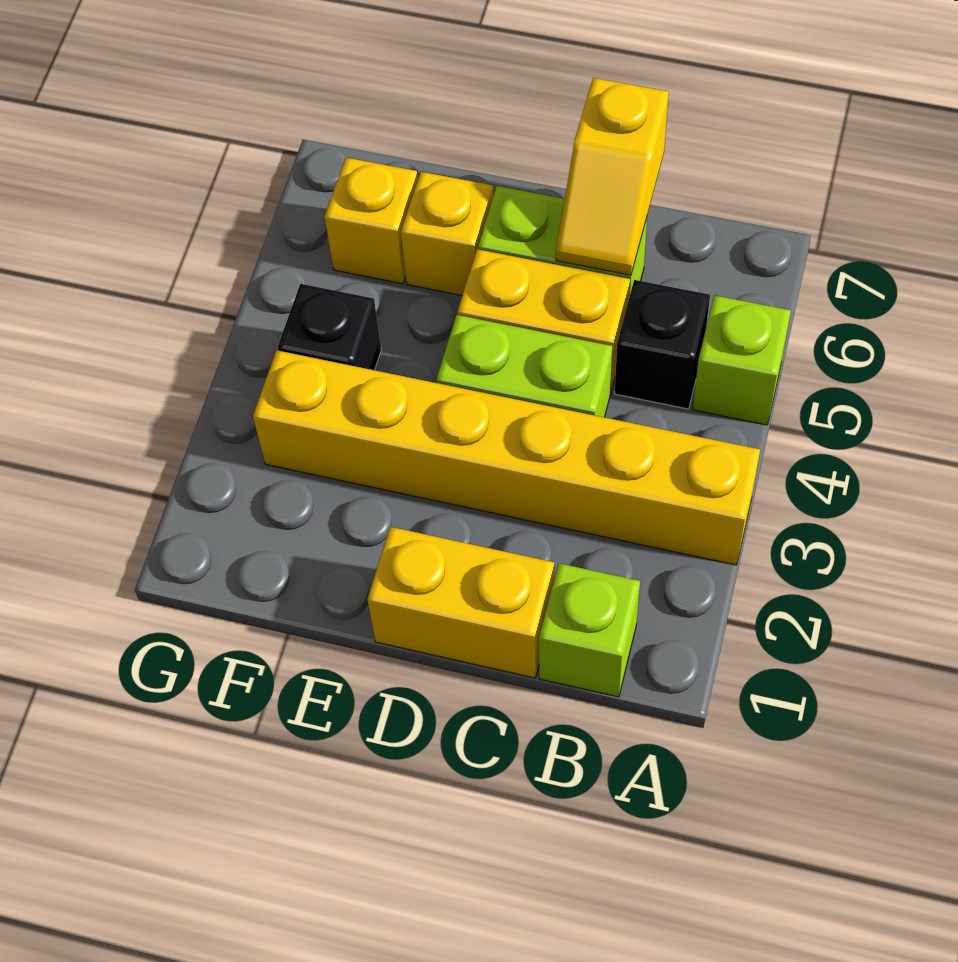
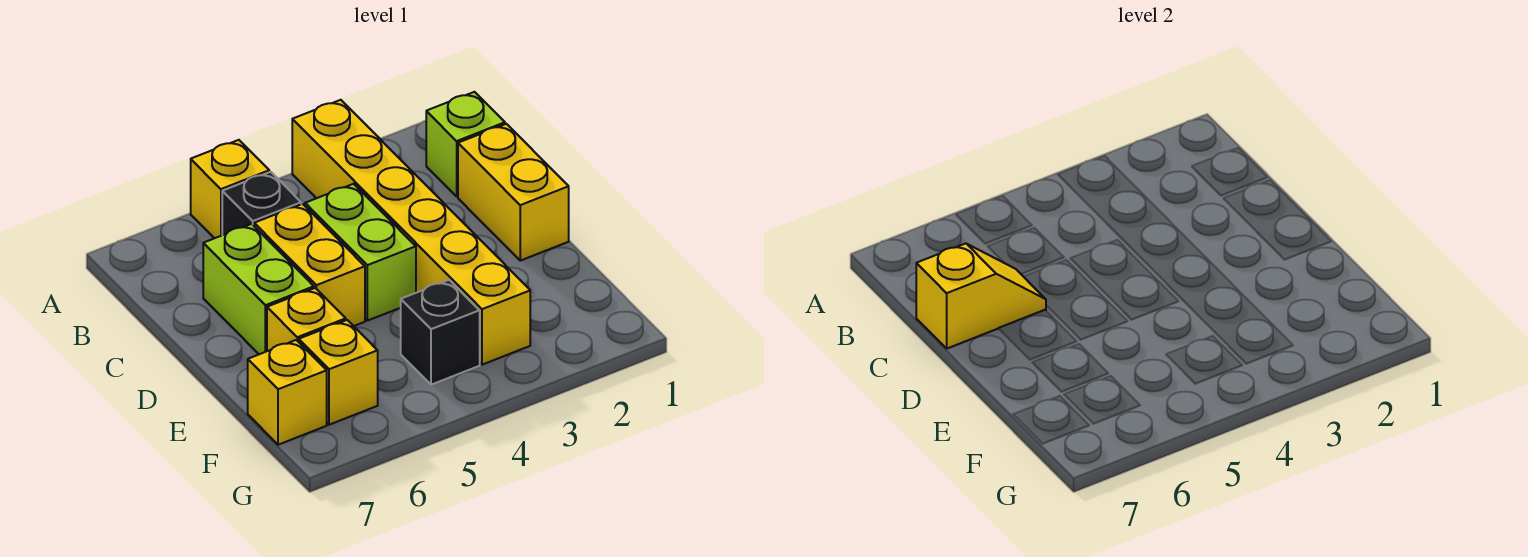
lime brick A5 level 1 -> yellow brick A5 level 1
none -> yellow brick F7 level 1

